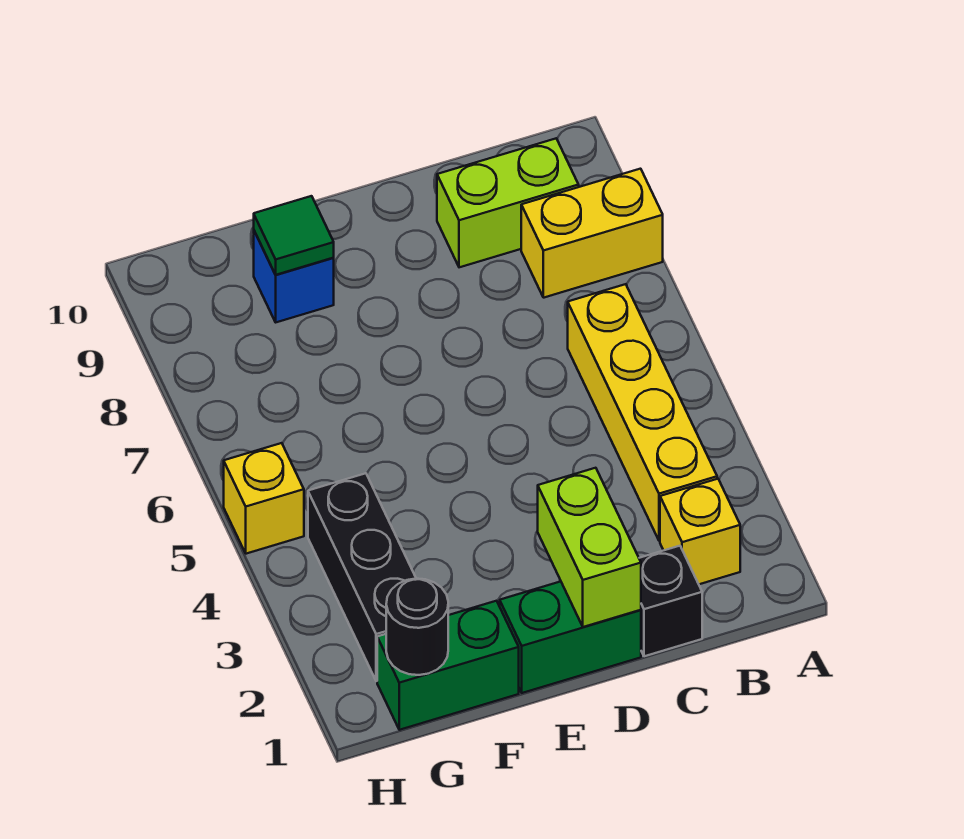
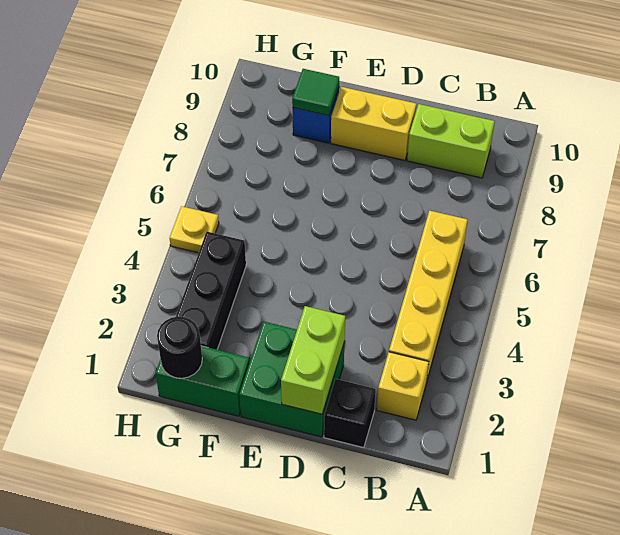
yellow brick A8:B8 level 1 -> yellow brick D9:E9 level 1
green brick D1:E1 level 1 -> green brick D1:E2 level 1
yellow brick H5 level 1 -> yellow plate H5 level 1

